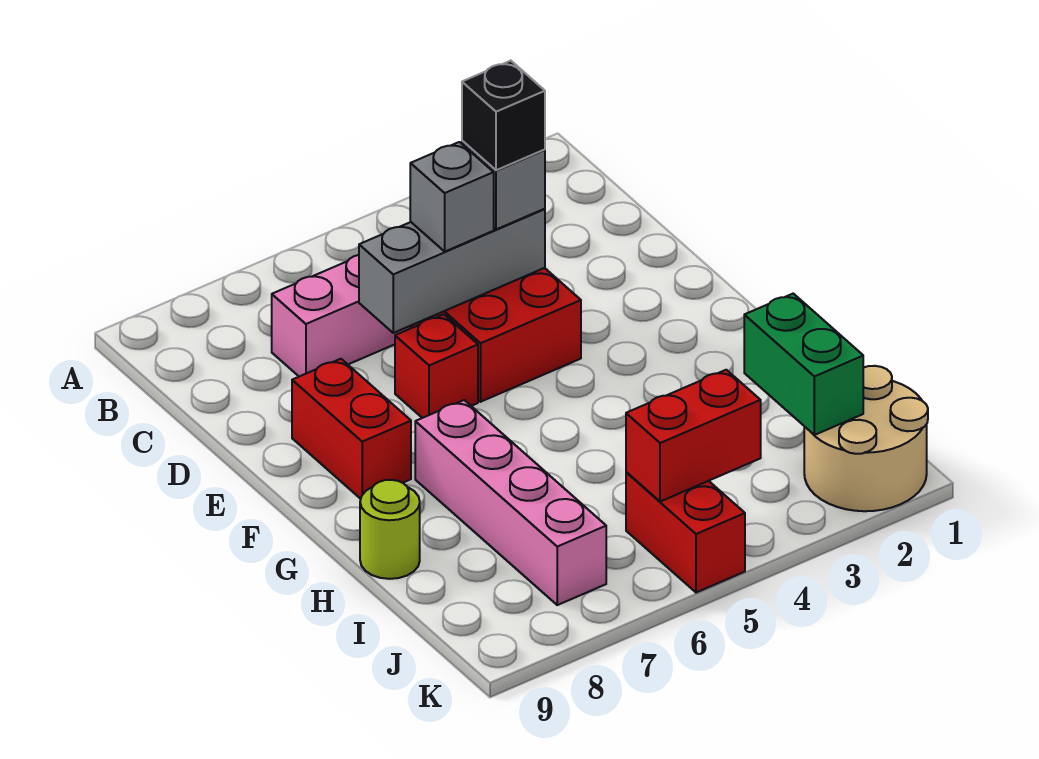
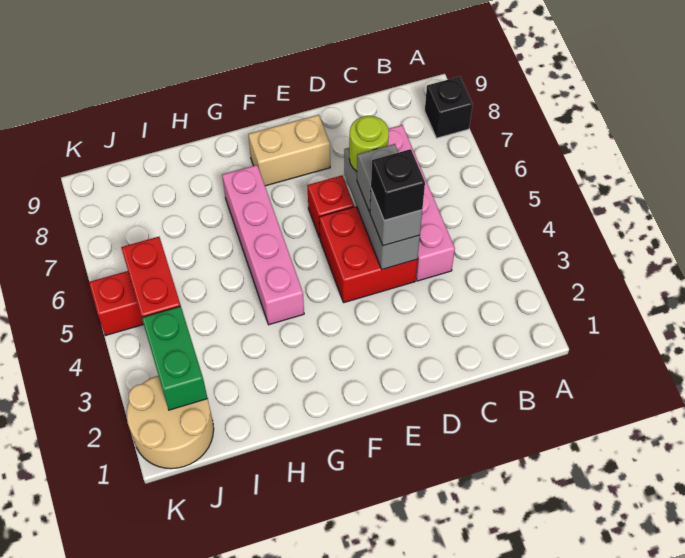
none -> black brick A8 level 1
red brick E8:F8 level 1 -> tan brick E8:F8 level 1
pink brick G7:J7 level 1 -> pink brick G4:G7 level 1
lime round brick H9 level 1 -> lime round brick D6 level 3
green brick I2:J2 level 2 -> green brick J2:J3 level 2

